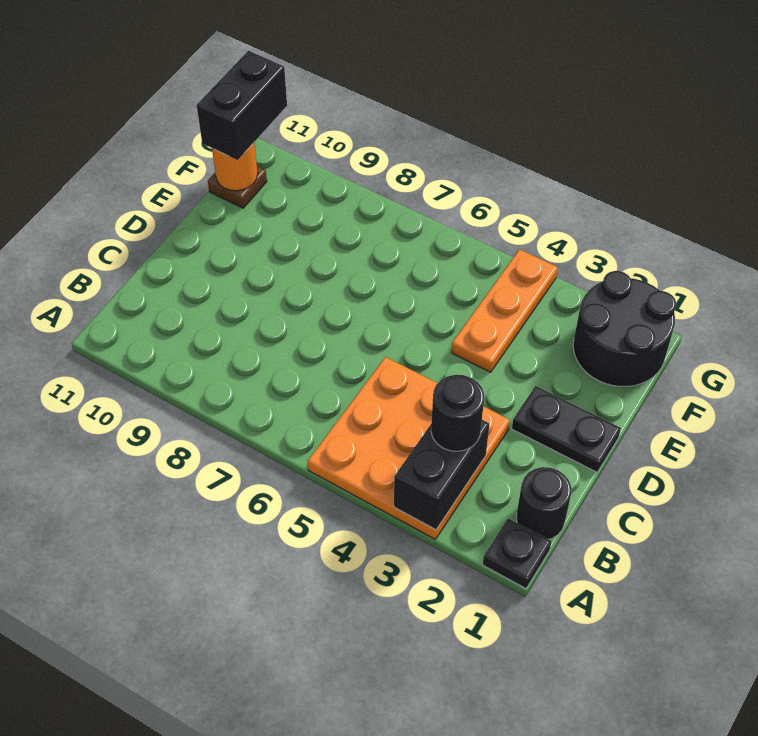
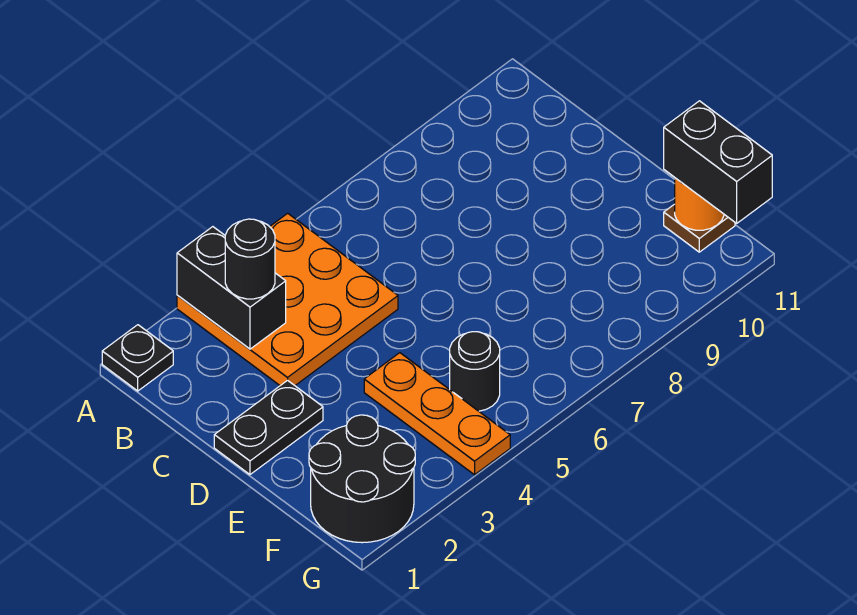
black round brick B1 level 1 -> black round brick F5 level 1

